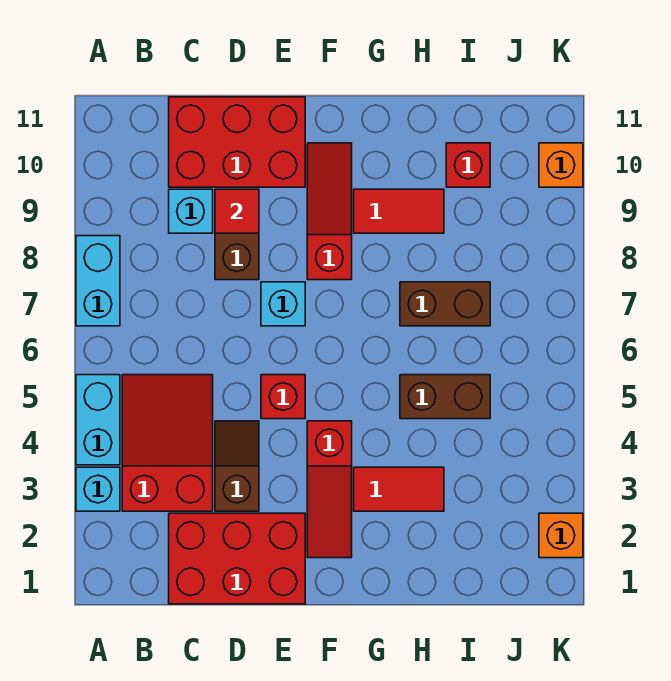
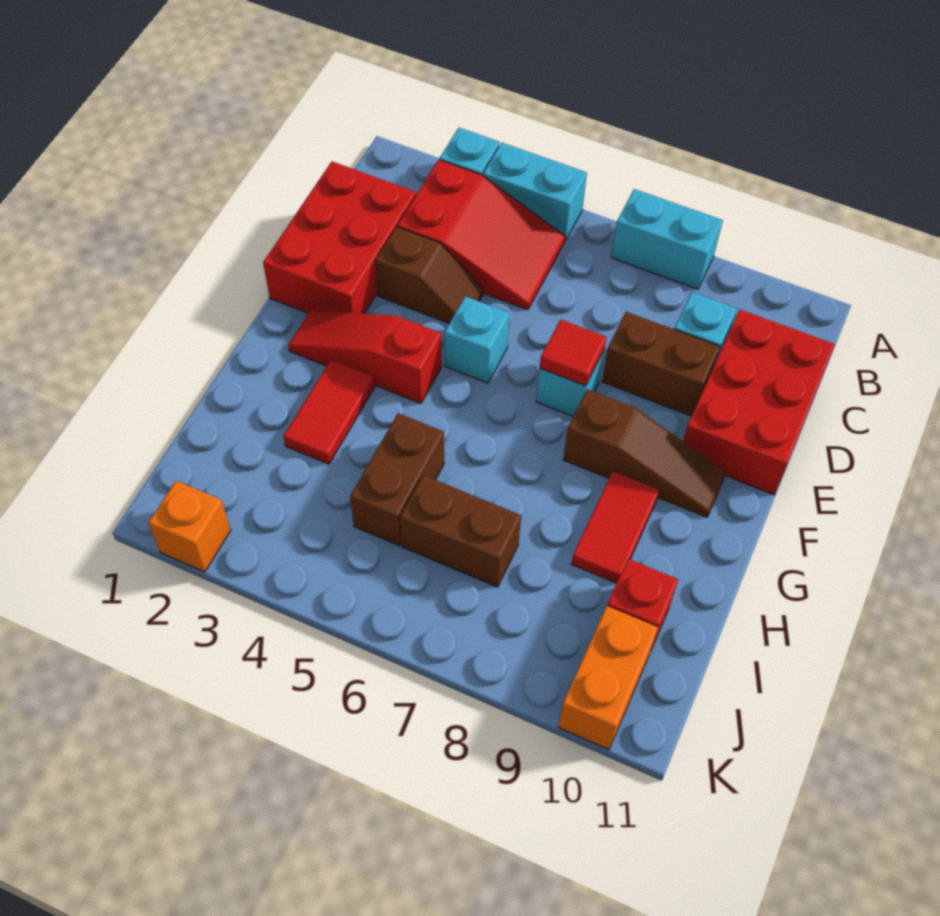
red tile D9 level 2 -> red tile E7 level 2
red brick E5 level 1 -> cyan brick E5 level 1
red slope F8:F10 level 1 top 8 -> brown slope F8:F10 level 1 top 8
brown brick H7:I7 level 1 -> brown brick I6:I7 level 1
orange brick K10 level 1 -> orange brick J10:K10 level 1

